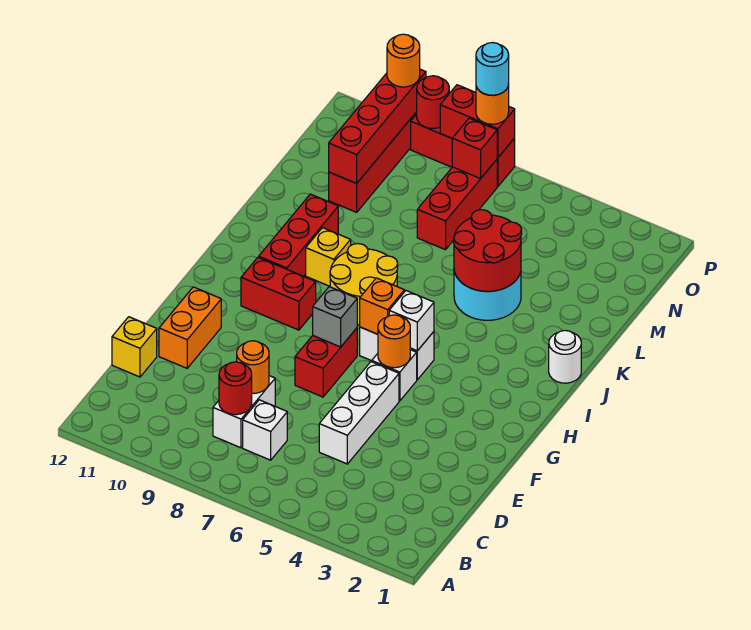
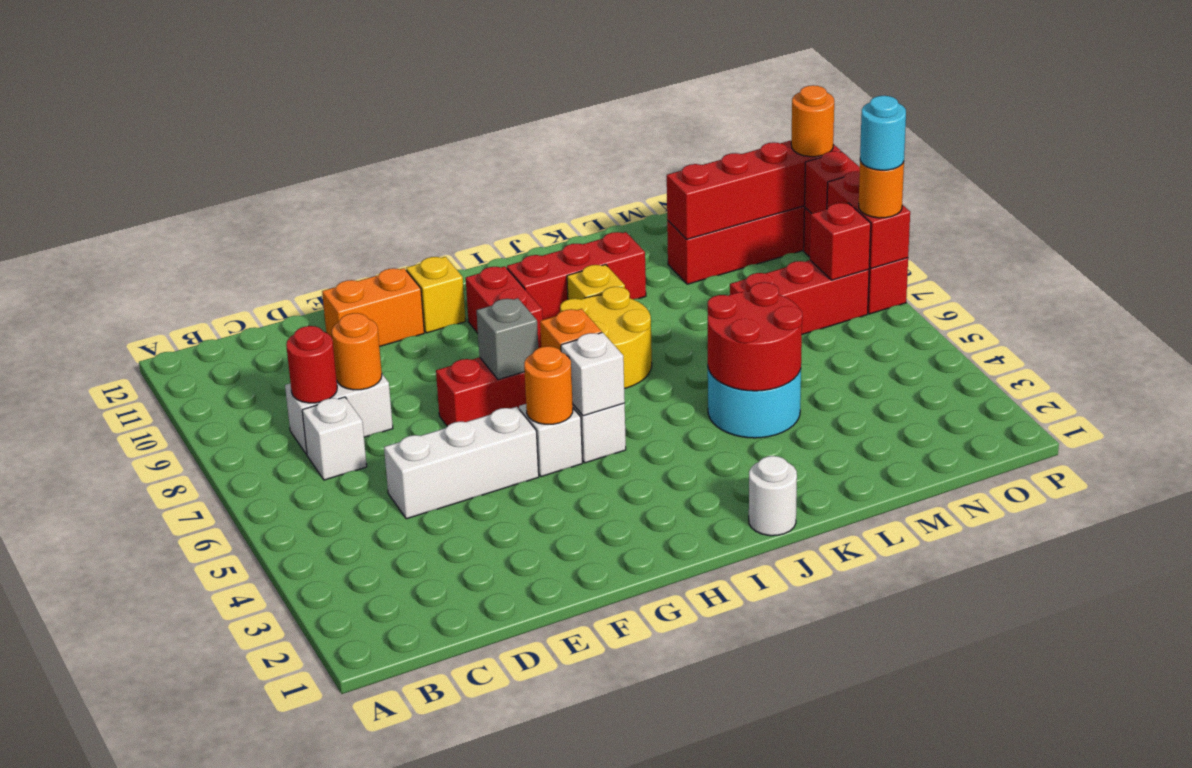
yellow brick D12 level 1 -> yellow brick G11 level 1
red round brick P9 level 2 -> red brick P9 level 2

